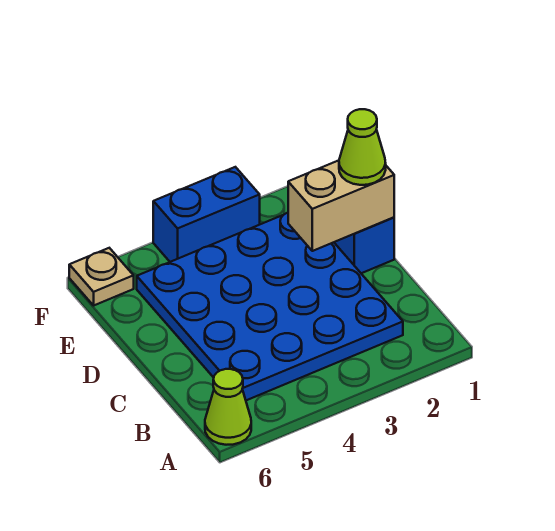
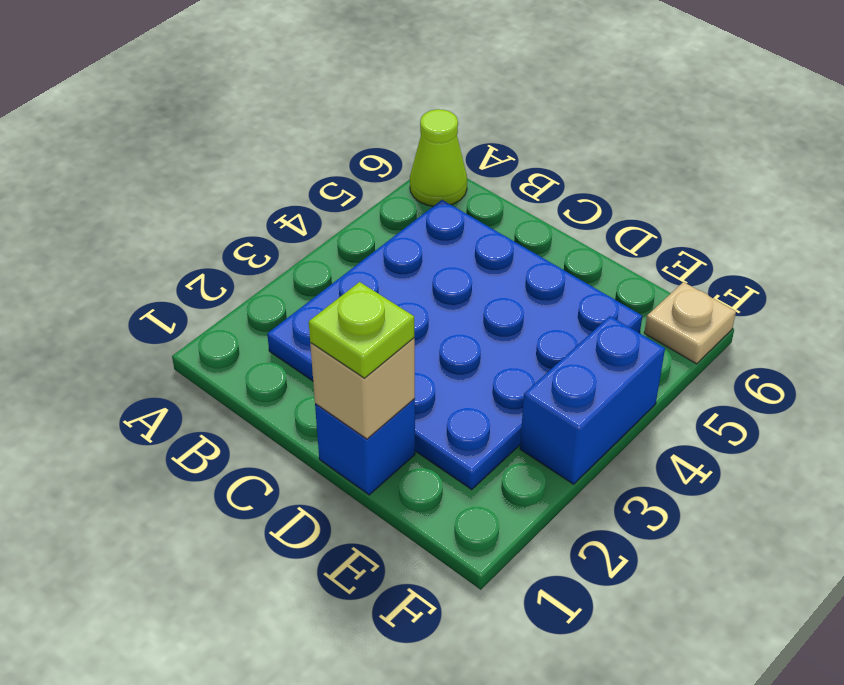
tan brick D1:D2 level 2 -> tan brick D1 level 2
lime cone D1 level 3 -> lime plate D1 level 3

